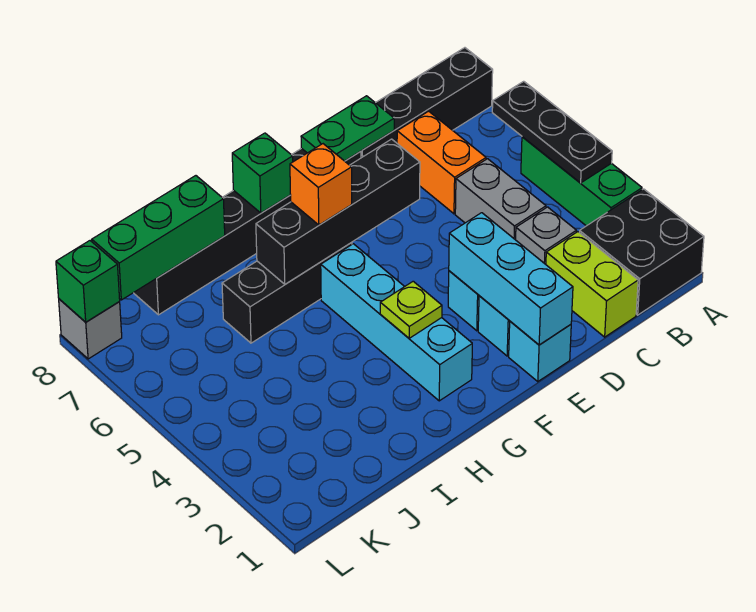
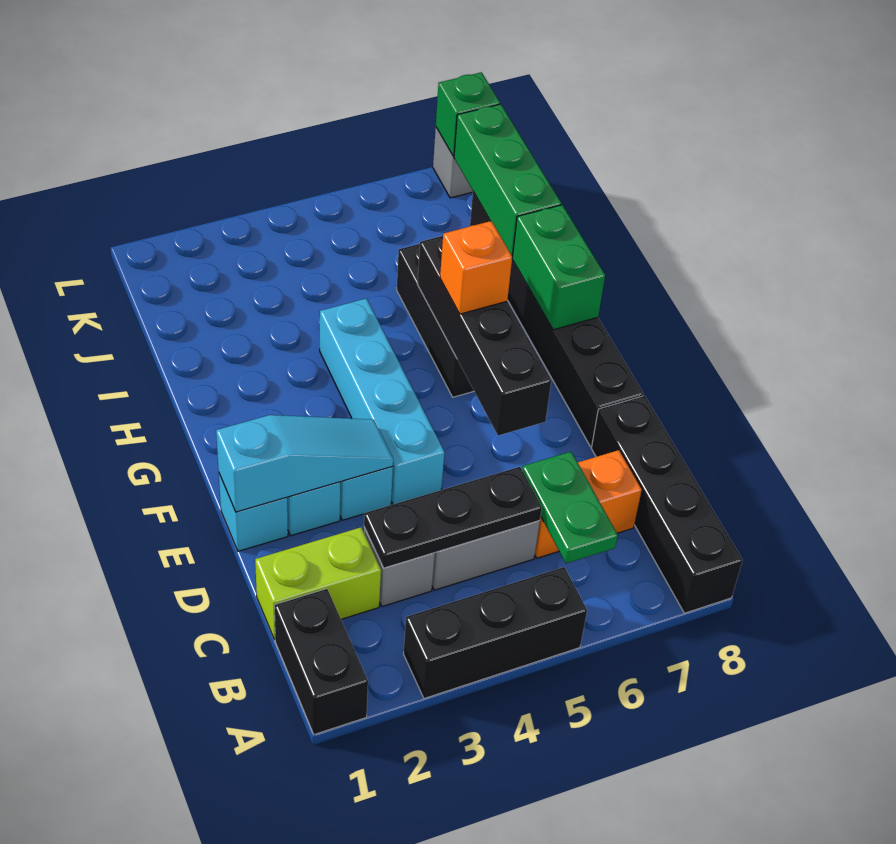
black brick A1:B2 level 1 -> black brick A1:B1 level 1
green brick A3:A5 level 1 -> black brick A3:A5 level 1
black plate A4:A6 level 2 -> black plate C3:C5 level 2
green plate D8:E8 level 2 -> green plate B6:C6 level 2
cyan brick E1:E3 level 2 -> cyan slope E1:E3 level 2 top 1
cyan brick G2:G5 level 1 -> cyan brick E4:H4 level 1
lime plate G3 level 2 -> none
green brick G8 level 2 -> green brick G8:H8 level 2

